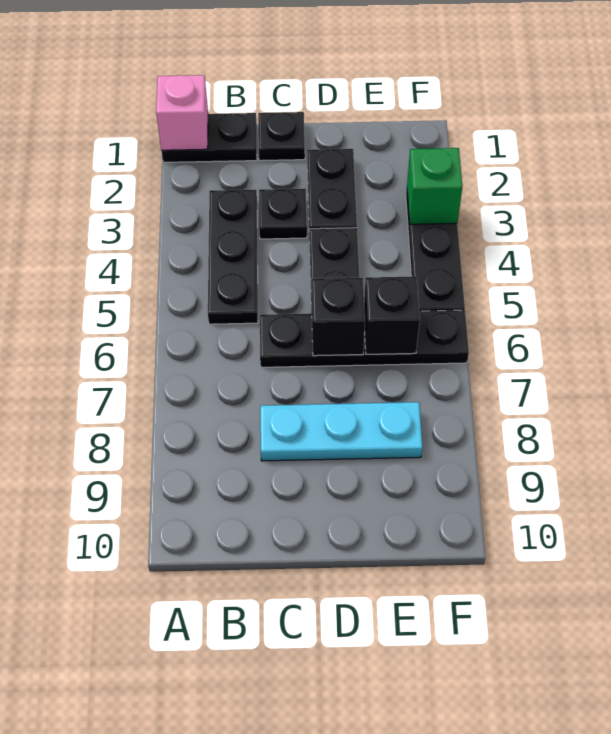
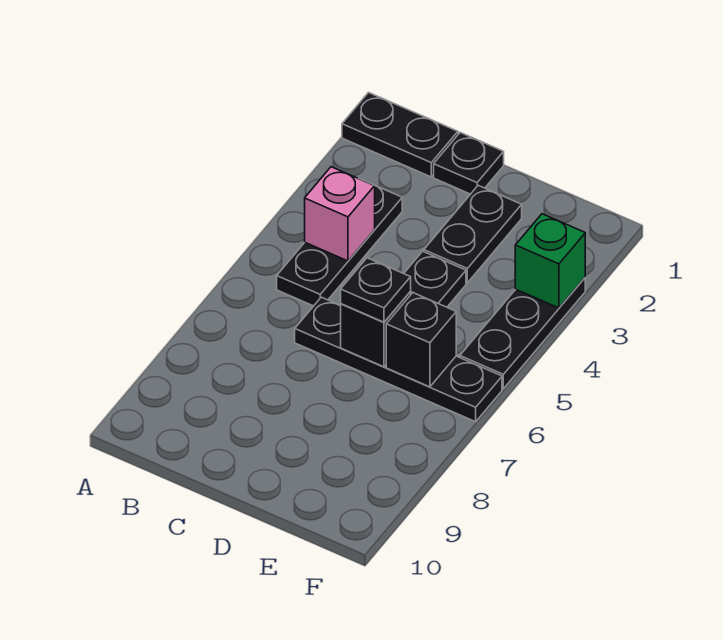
pink brick A1 level 2 -> pink brick B4 level 2
black plate C3 level 1 -> black plate D6 level 3
cyan plate C8:E8 level 1 -> none

